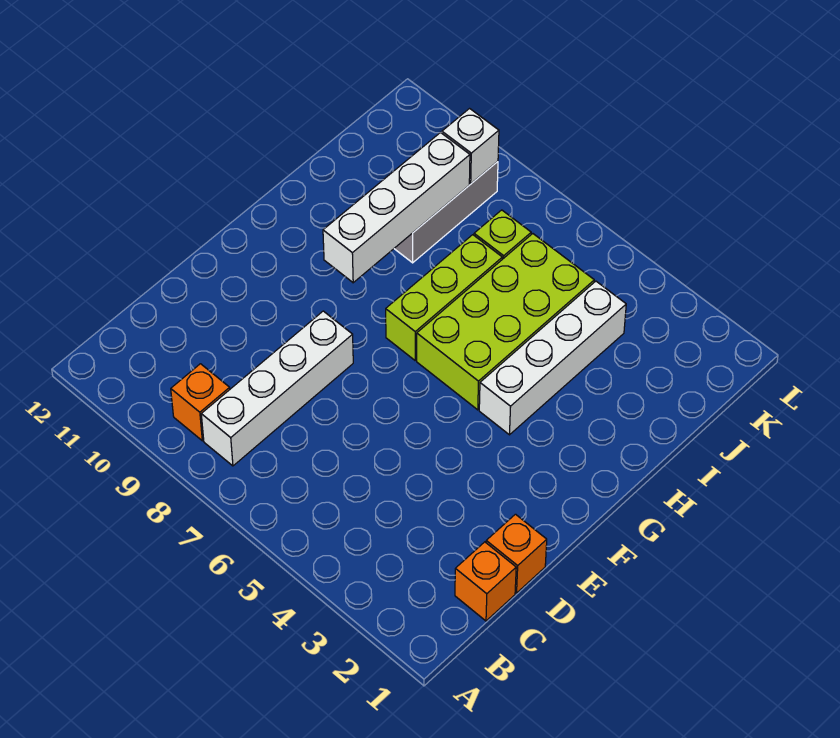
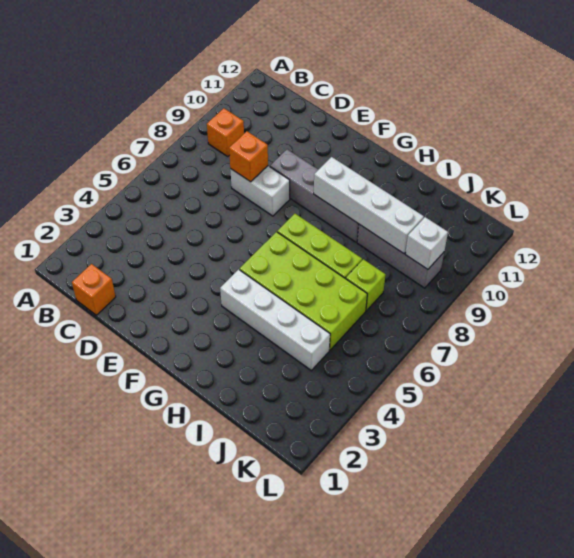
white brick B8:E8 level 1 -> white brick D8:E8 level 1
orange brick D1 level 1 -> orange brick D8 level 2
none -> grey brick E9:H9 level 1

